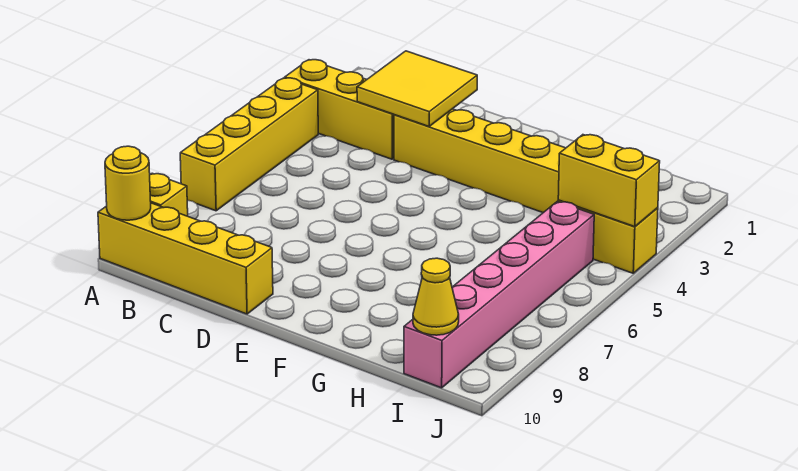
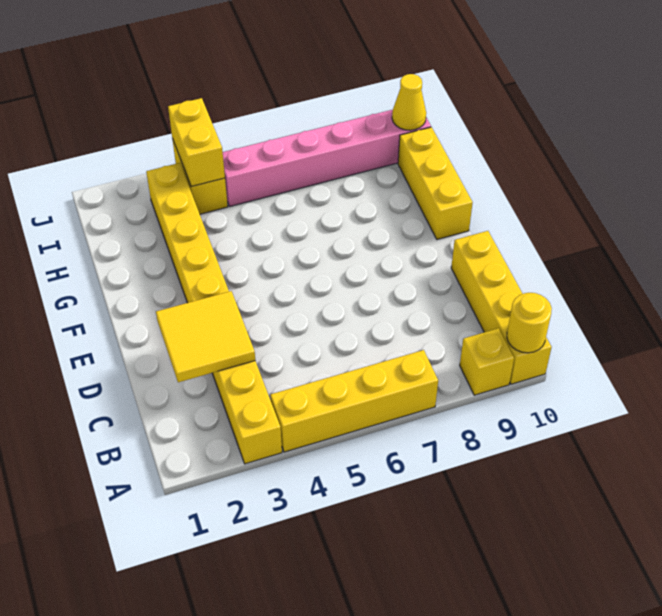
none -> yellow brick F10:H10 level 1

